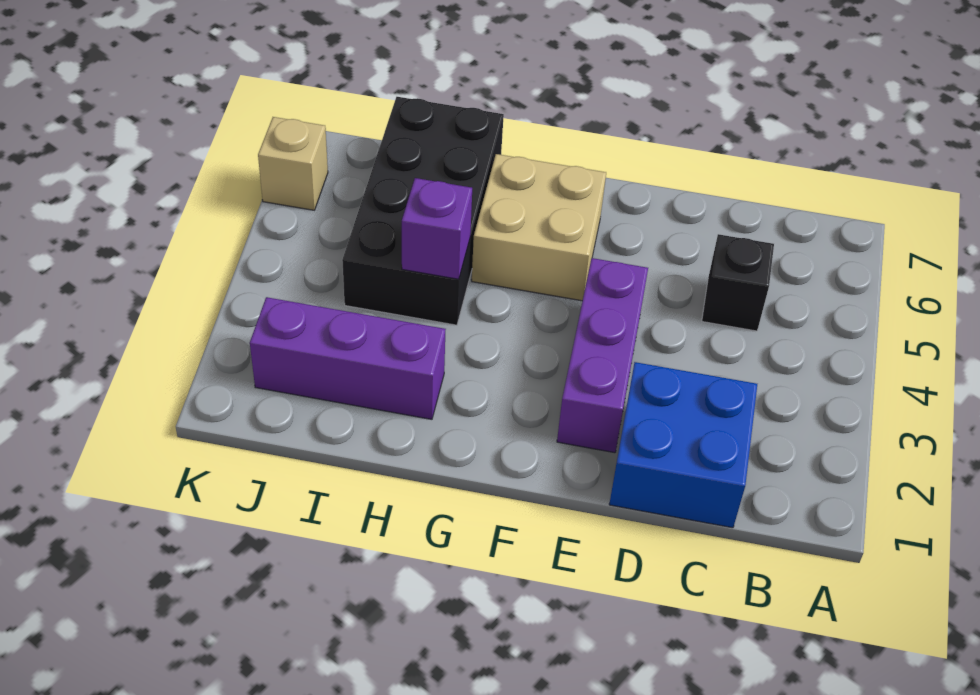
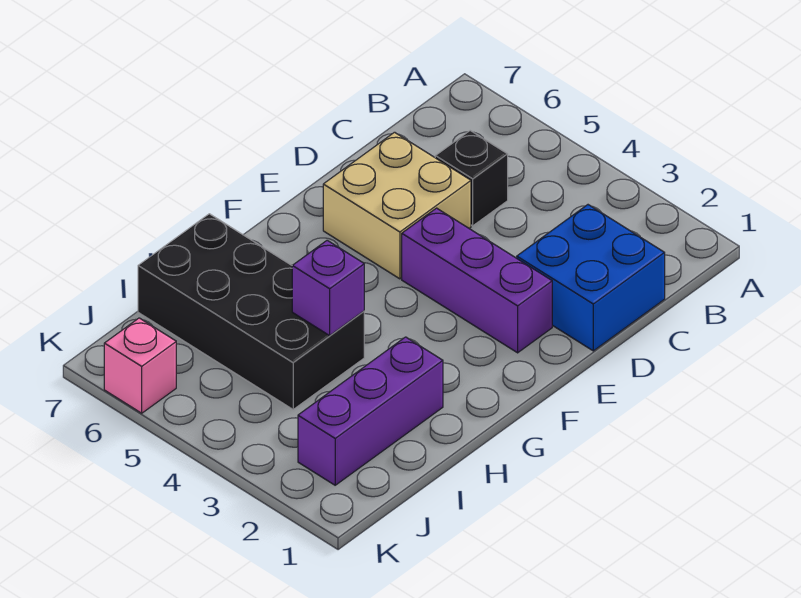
tan brick F5:G6 level 1 -> tan brick D5:E6 level 1
tan brick K6 level 1 -> pink brick K6 level 1

